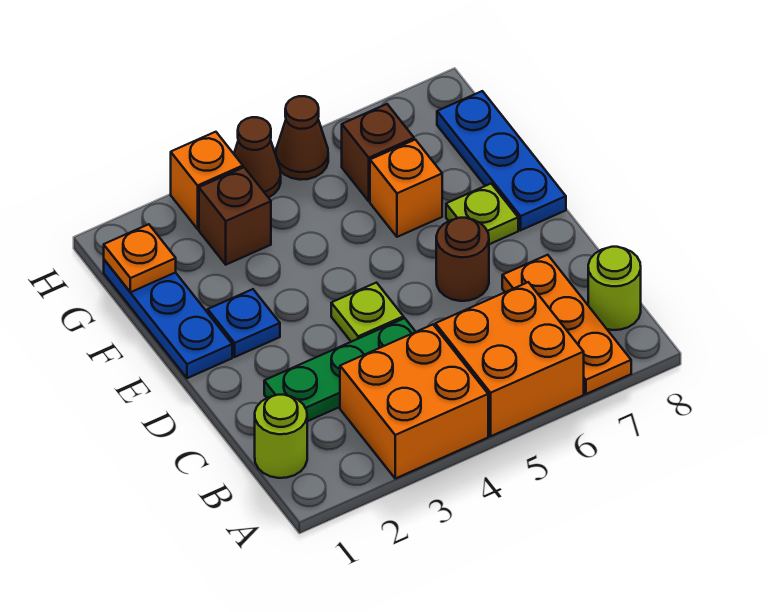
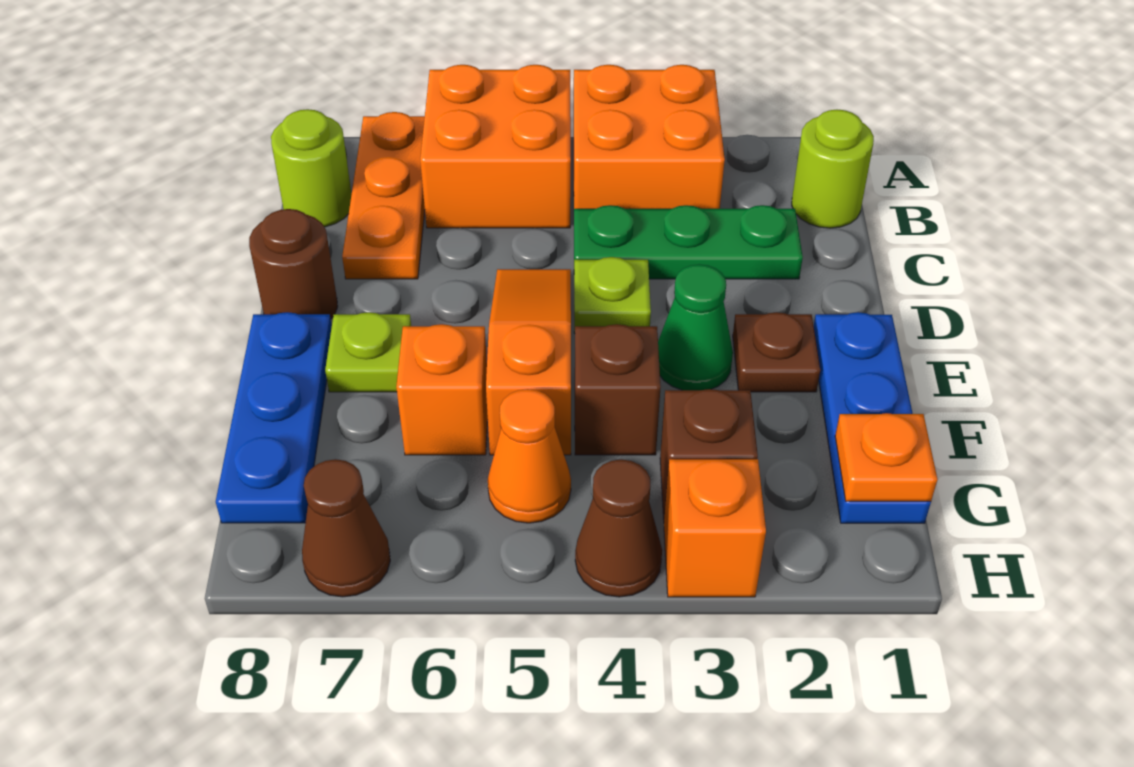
none -> orange slope D5:F5 level 1 top F
brown round brick D6 level 1 -> brown round brick D8 level 1
blue plate E2 level 1 -> brown plate E2 level 1
none -> green cone E3 level 1
none -> orange cone G5 level 1
brown brick G6 level 1 -> brown brick F4 level 1
brown cone H5 level 1 -> brown cone H7 level 1

